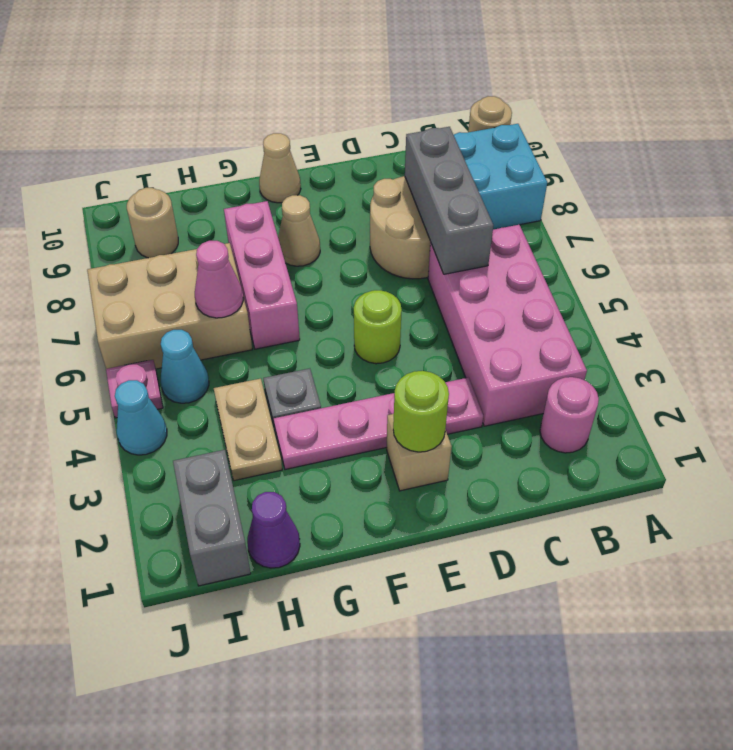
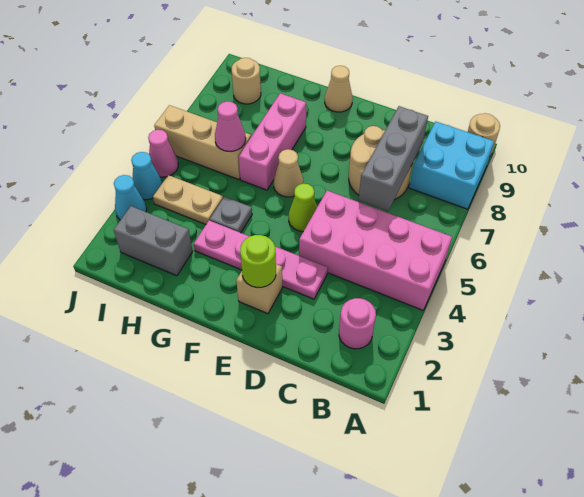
pink brick B3:C6 level 1 -> pink brick A4:D5 level 1
lime round brick E5 level 1 -> lime cone E5 level 1
tan cone F8 level 1 -> tan cone F6 level 1
purple cone H1 level 1 -> none
tan plate H3:H4 level 1 -> tan plate H4:I4 level 1
tan brick H6:J7 level 1 -> tan brick H6:J6 level 1
grey brick I1:I2 level 1 -> grey brick H2:I2 level 1
cyan cone I5 level 1 -> cyan cone J3 level 1
pink plate J5 level 1 -> pink cone J5 level 1

